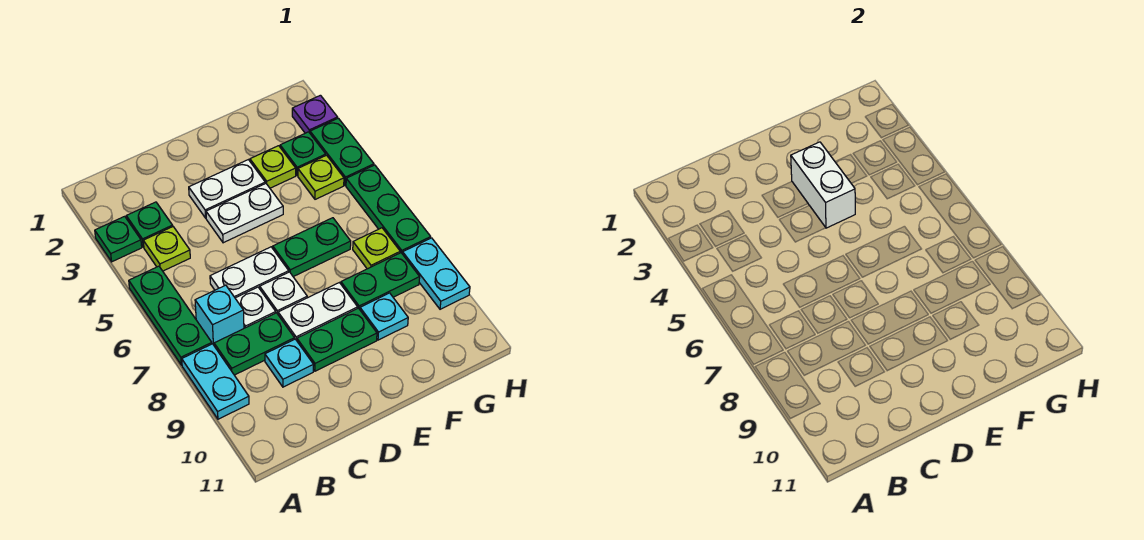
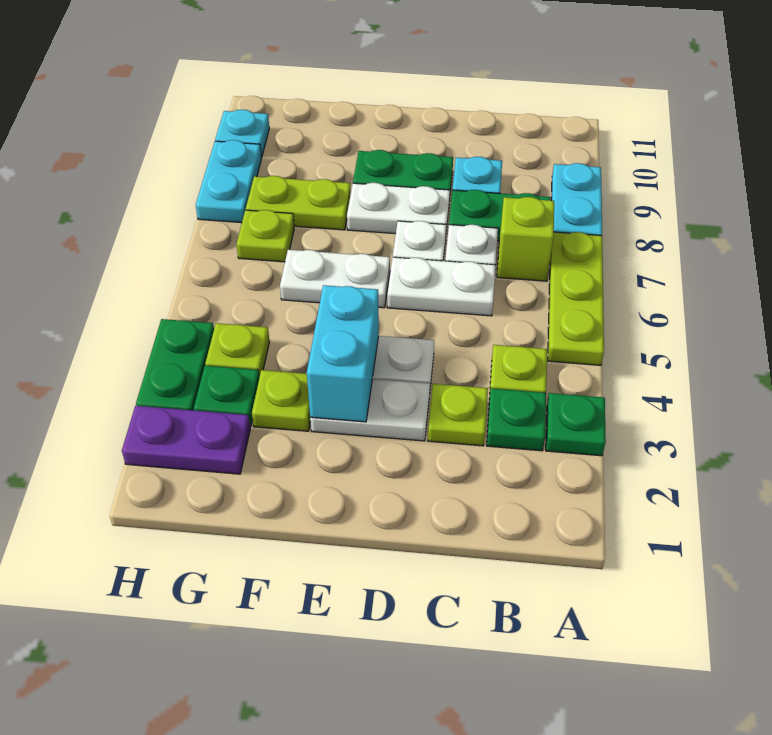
green plate A5:A7 level 1 -> lime plate A5:A7 level 1
cyan brick B7 level 1 -> lime brick B7 level 1
none -> lime plate C3 level 1
white brick E3:E4 level 2 -> cyan brick E3:E4 level 2
green plate E6:F6 level 1 -> white plate E6:F6 level 1
green plate F8:G8 level 1 -> lime plate F8:G8 level 1
cyan plate F9 level 1 -> cyan plate H10 level 1
purple plate H2 level 1 -> purple plate G2:H2 level 1
green plate H5:H7 level 1 -> none

